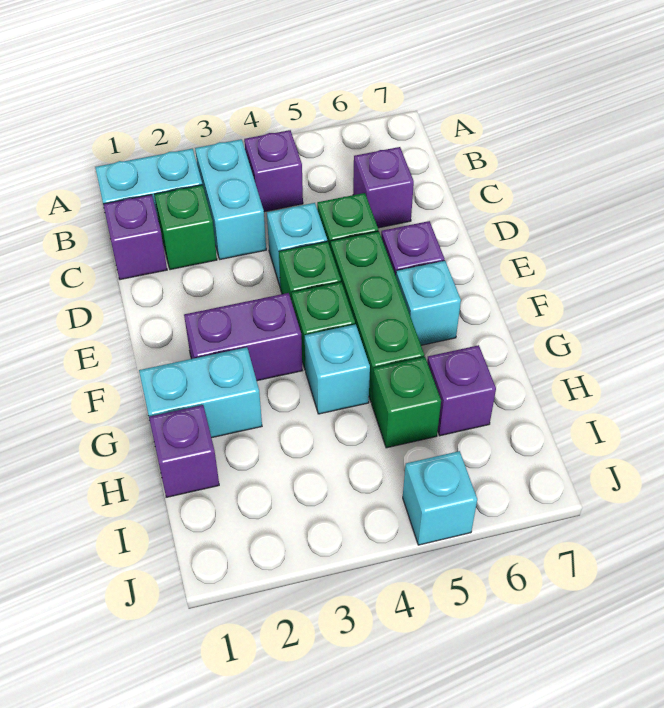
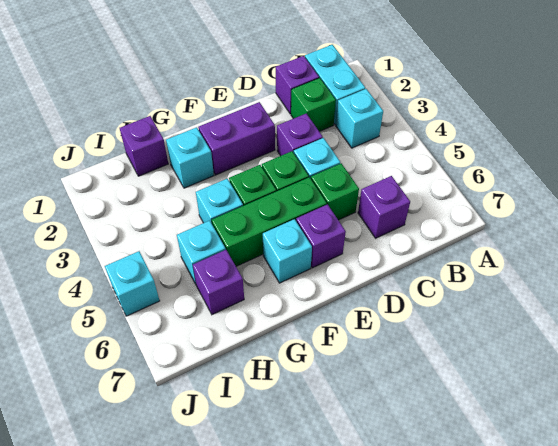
cyan brick B3:C3 level 1 -> cyan brick B3 level 1
purple brick B4 level 1 -> purple brick D3 level 1
purple brick F2:F3 level 1 -> purple brick E2:F2 level 1
cyan brick G1:G2 level 1 -> cyan brick G2 level 1
green brick H5 level 1 -> cyan brick H5 level 1

